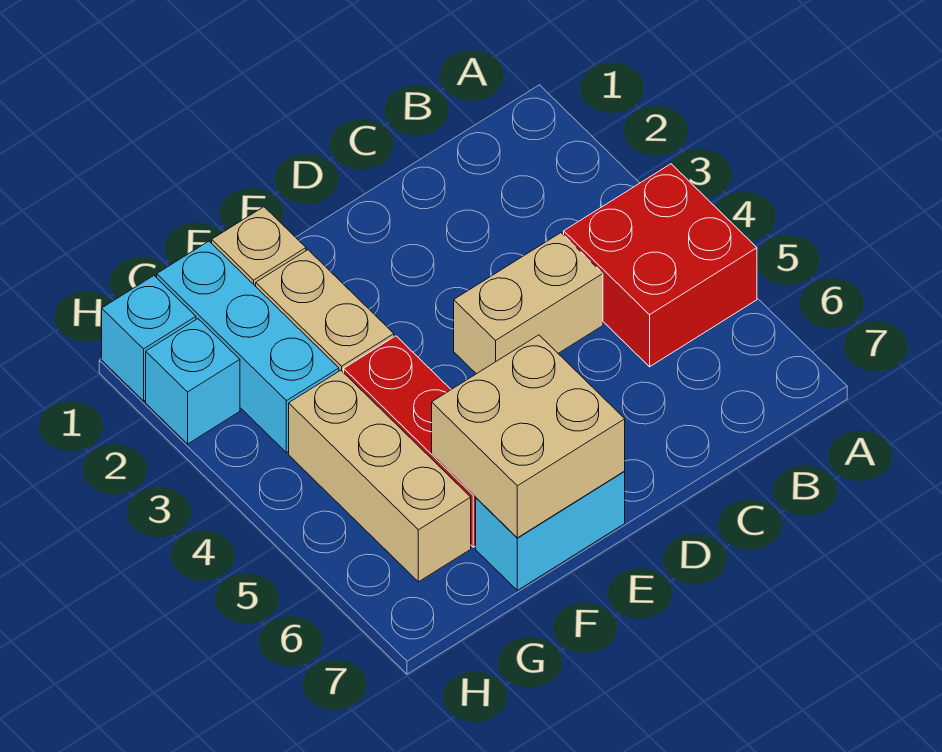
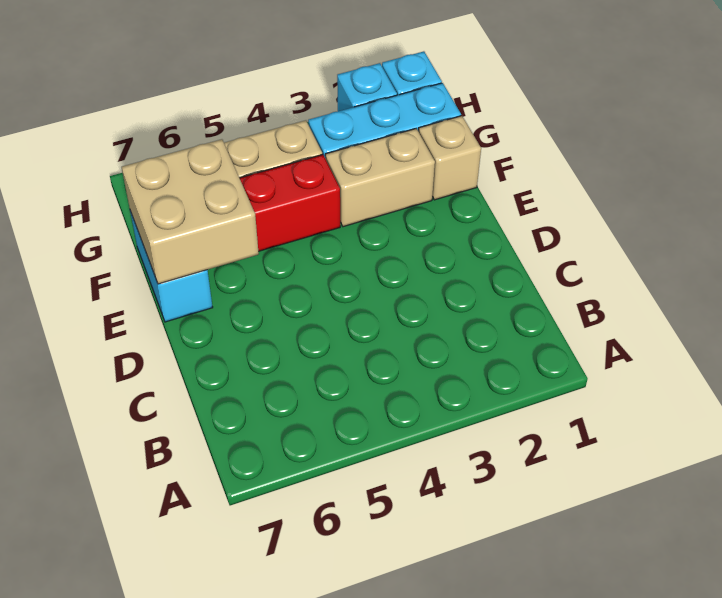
red brick A4:B5 level 1 -> none
tan brick C4:D4 level 1 -> none

